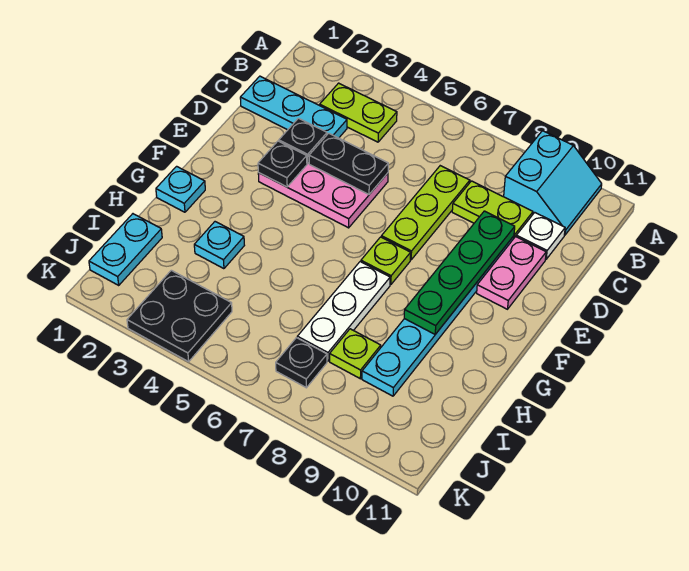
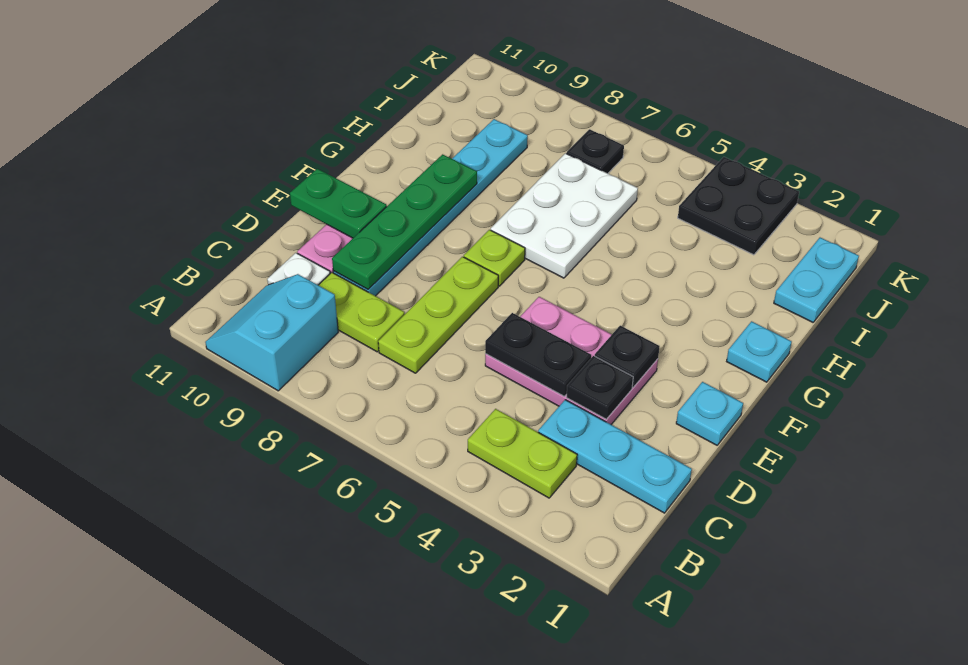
none -> green plate E10:E11 level 2
white plate G7:I7 level 1 -> white plate G6:I7 level 1
cyan plate H3 level 1 -> cyan plate E1 level 1
lime plate I8 level 1 -> none

